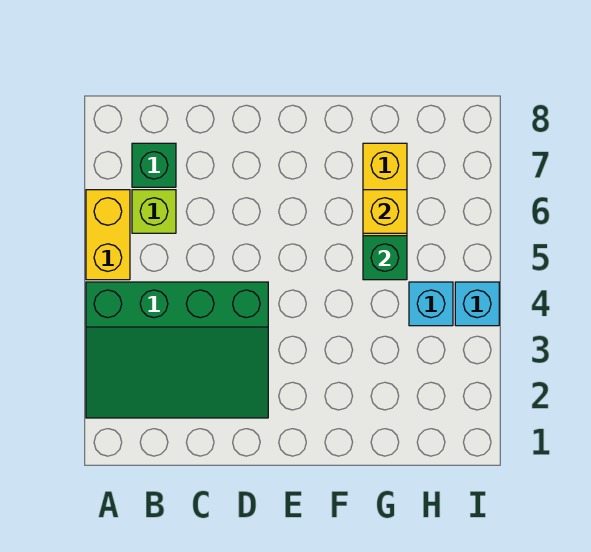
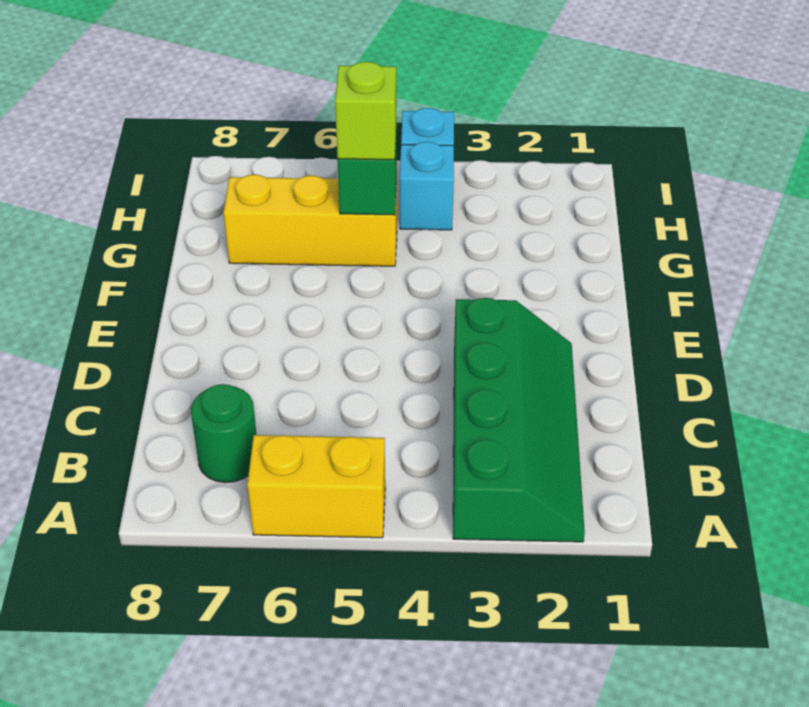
green slope A2:D4 level 1 top 4 -> green slope A2:D3 level 1 top 3
lime brick B6 level 1 -> lime brick G5 level 3
green brick B7 level 1 -> green round brick B7 level 1
yellow brick G6 level 2 -> none

